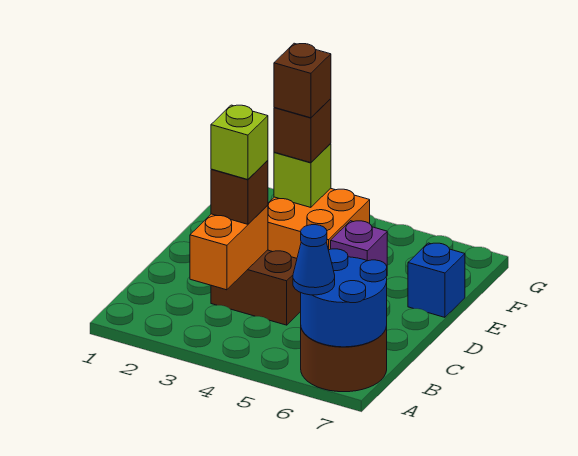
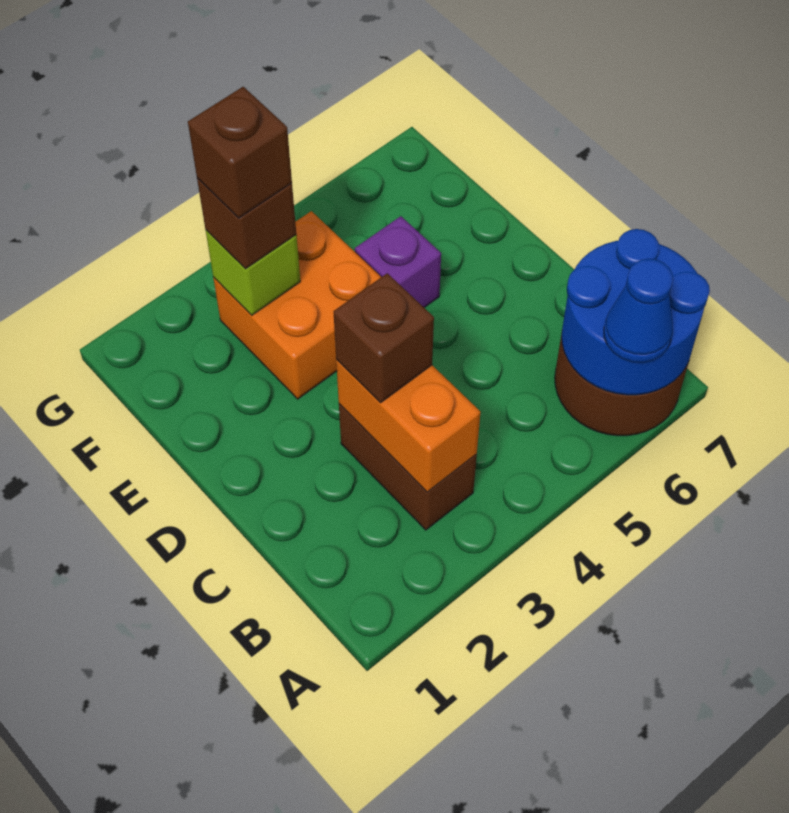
brown brick C3:C4 level 1 -> brown brick B3:C3 level 1
lime brick C3 level 4 -> none
blue brick E7 level 1 -> none

